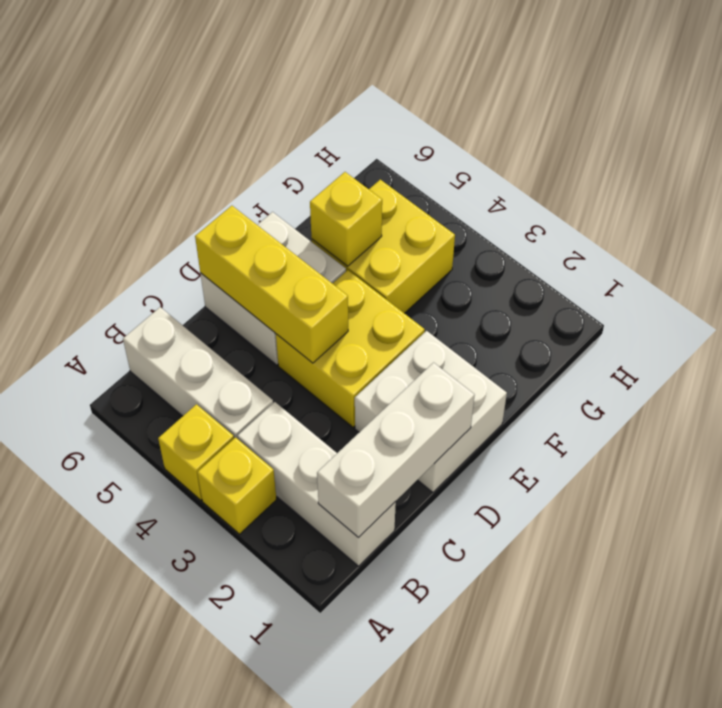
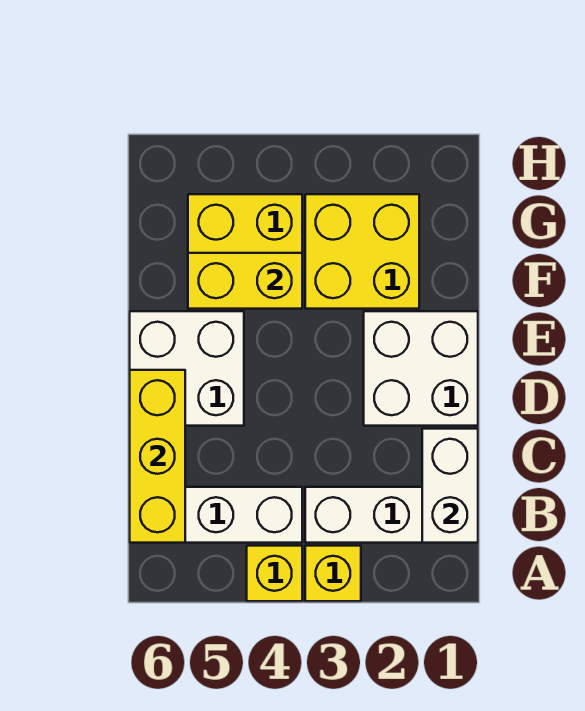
white brick B1:D1 level 2 -> white brick B1:C1 level 2
yellow brick D3:E4 level 1 -> yellow brick F2:G3 level 1
yellow brick D4:D6 level 2 -> yellow brick B6:D6 level 2
yellow brick F5 level 2 -> yellow brick F4:F5 level 2

